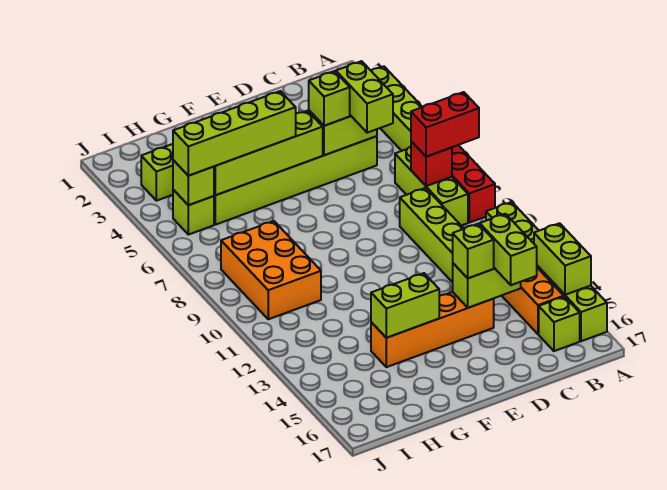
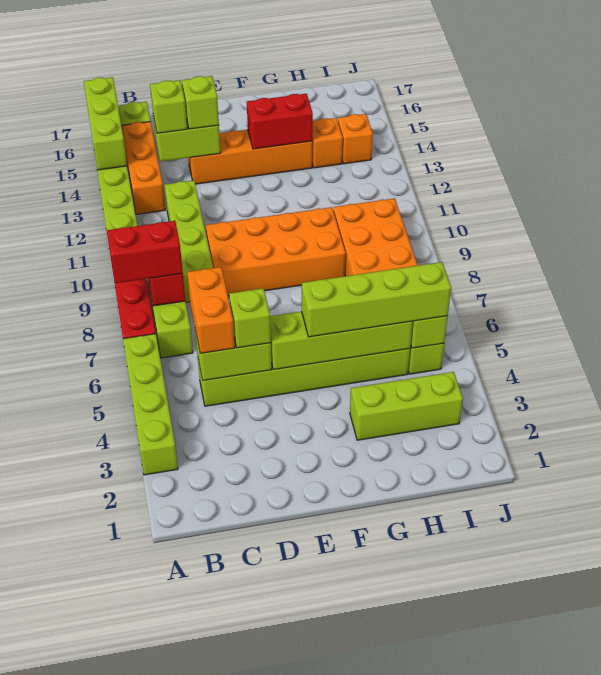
lime brick A14:A15 level 2 -> lime brick A14:A16 level 2
lime brick C5:C6 level 3 -> orange brick C5:C6 level 3
lime brick C14:C15 level 3 -> lime brick C14 level 3
none -> orange brick D9:G10 level 1
lime brick F14:G14 level 2 -> red brick F14:G14 level 2
none -> orange brick H14 level 1
none -> orange brick I14 level 1

